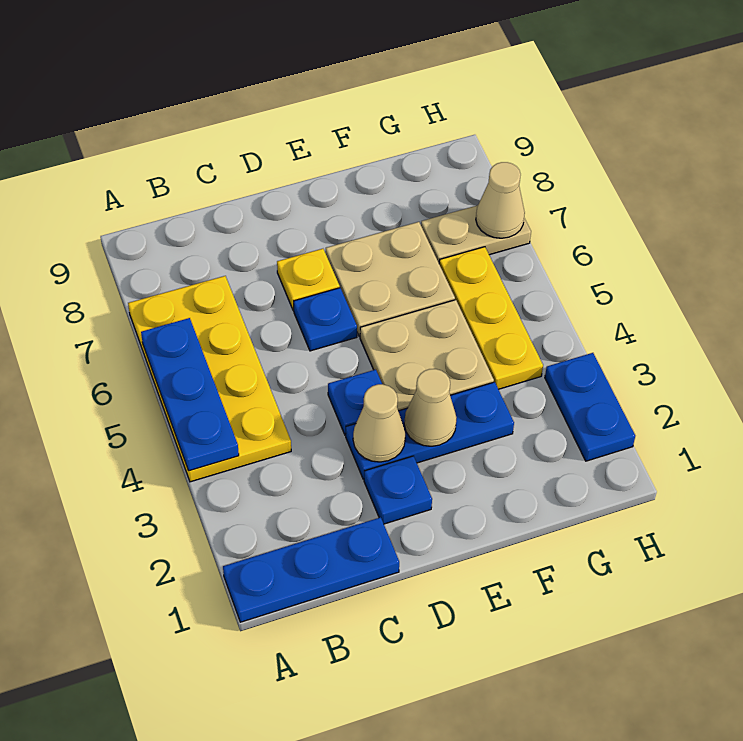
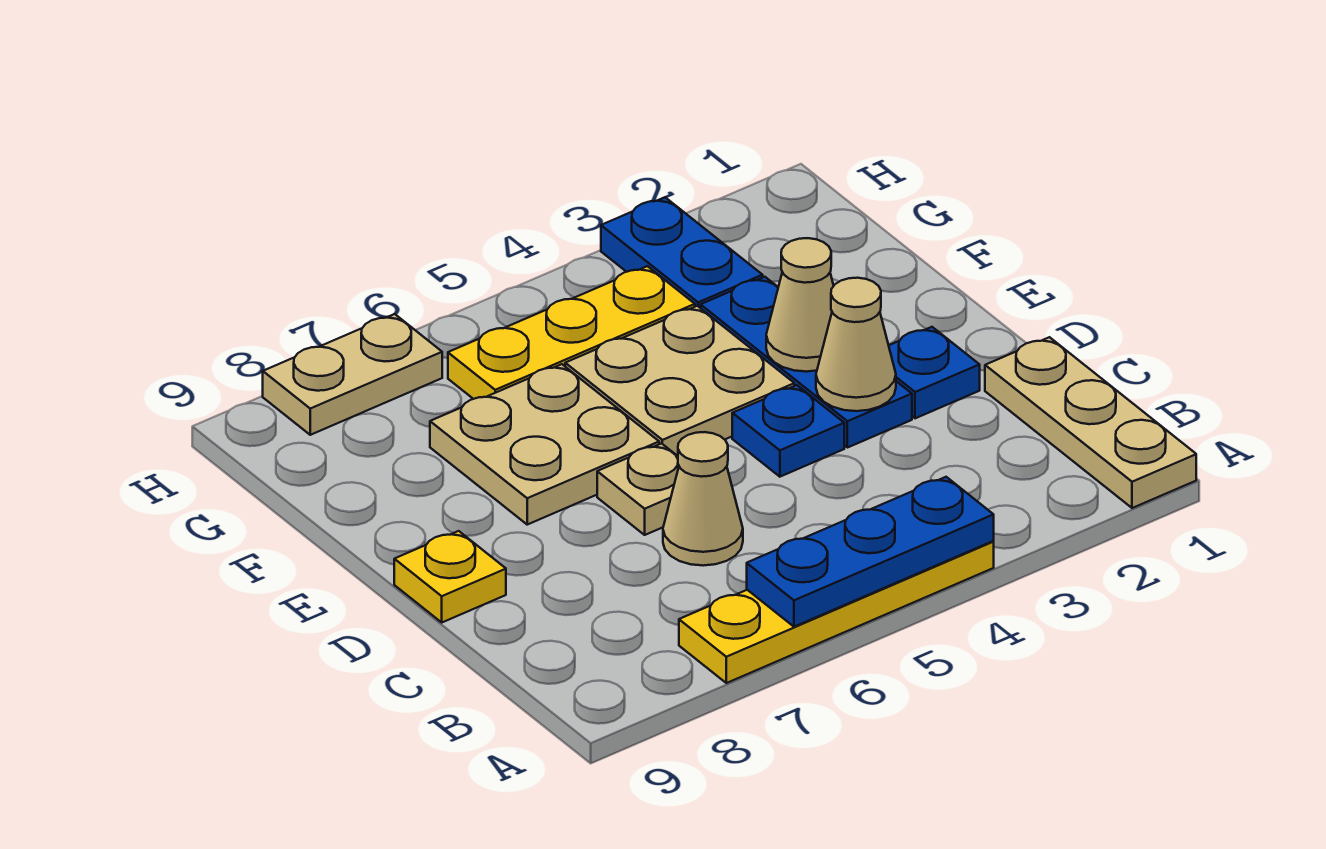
blue plate A1:C1 level 1 -> tan plate A1:C1 level 1
yellow plate A4:B7 level 1 -> yellow plate A4:A7 level 1
blue plate D6 level 1 -> tan plate D6 level 1
yellow plate D7 level 1 -> yellow plate D9 level 1
tan plate G7:H7 level 1 -> tan plate H7:H8 level 1
blue plate H2:H3 level 1 -> blue plate G3:H3 level 1
tan cone H7 level 2 -> tan cone C6 level 1

